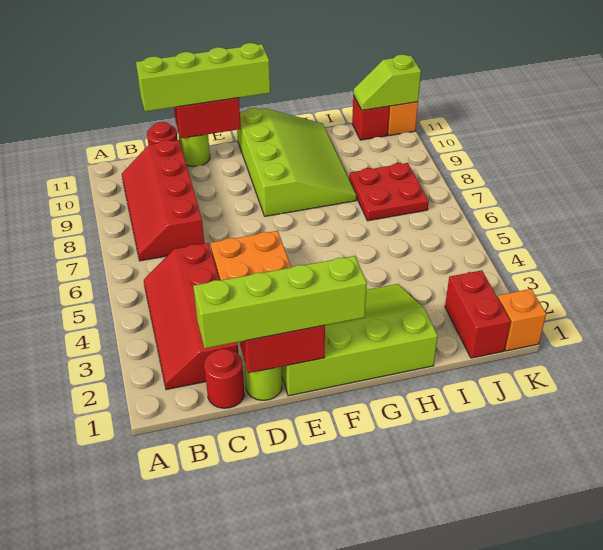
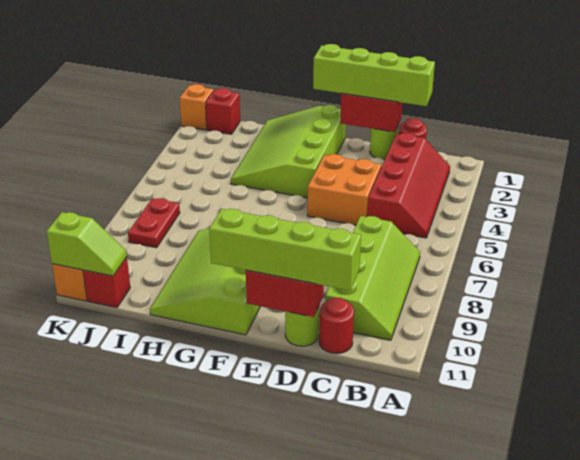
red slope B7:C10 level 1 top C -> lime slope B7:C10 level 1 top C
lime slope E1:H3 level 1 top 1 -> lime slope F1:H4 level 1 top F
red plate I7:J8 level 1 -> red plate J7:J8 level 1
red brick J1:J2 level 1 -> red brick J1 level 1

